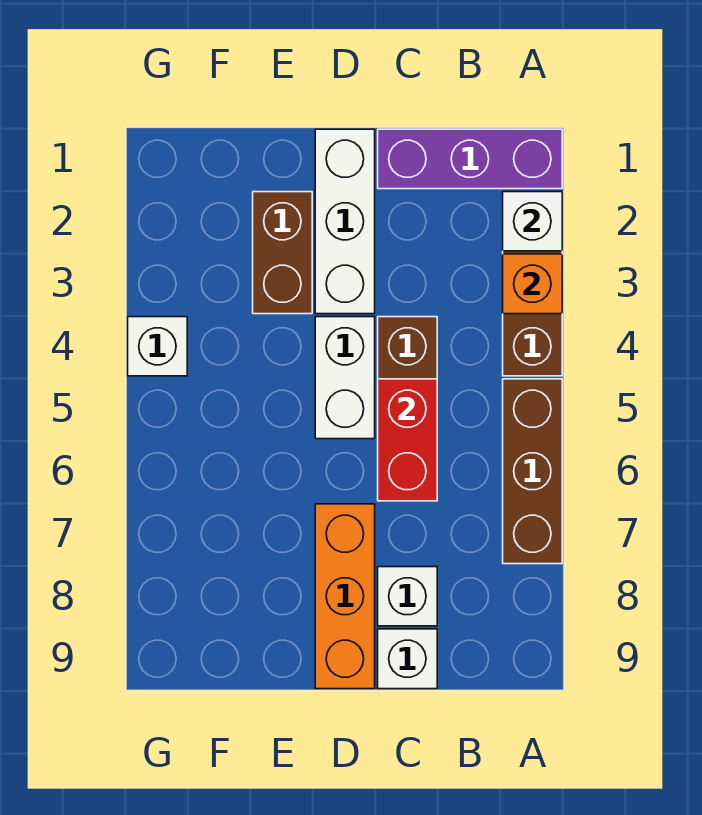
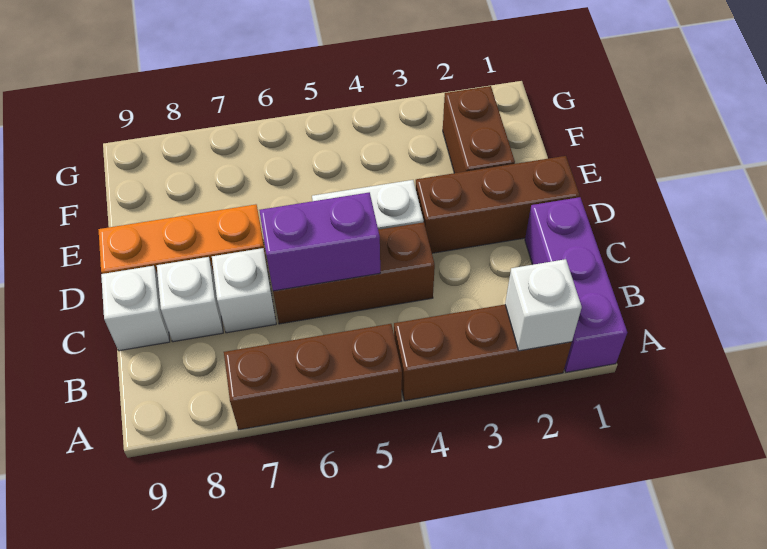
orange brick A3 level 2 -> none
red brick C5:C6 level 2 -> purple brick C5:C6 level 2
white brick D1:D3 level 1 -> brown brick D1:D3 level 1
brown brick E2:E3 level 1 -> brown brick E2:F2 level 1
white brick G4 level 1 -> white brick C7 level 1

